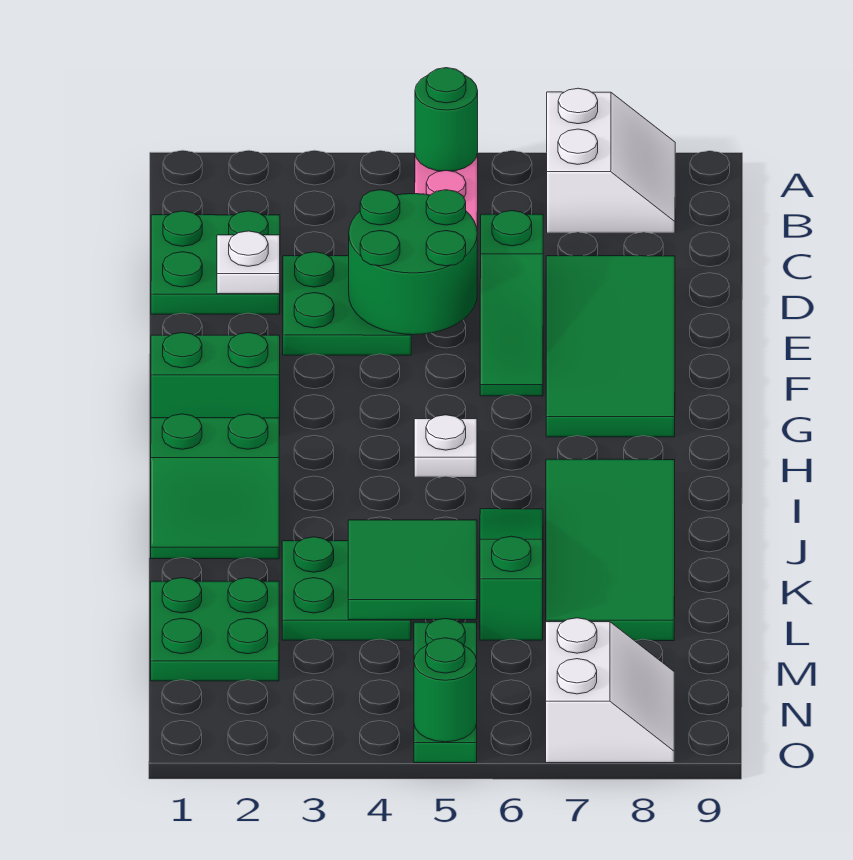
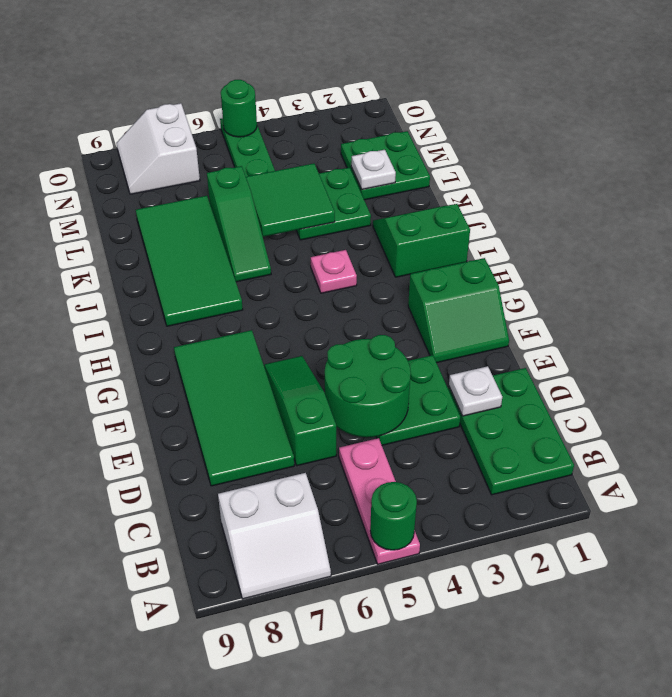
white slope A7:B8 level 1 top 7 -> white slope A7:B8 level 1 top B
green plate C1:D2 level 1 -> green plate B1:D2 level 1
white plate H5 level 1 -> white plate L2 level 2
none -> pink plate I4 level 1

